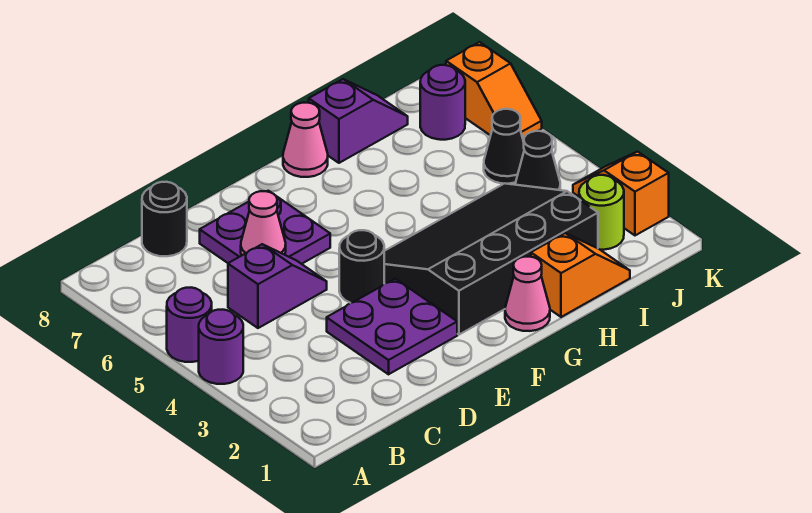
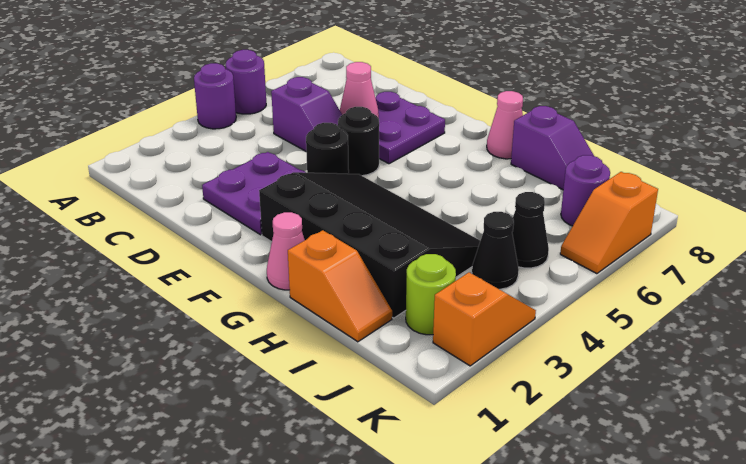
black round brick C8 level 1 -> black round brick E5 level 1

